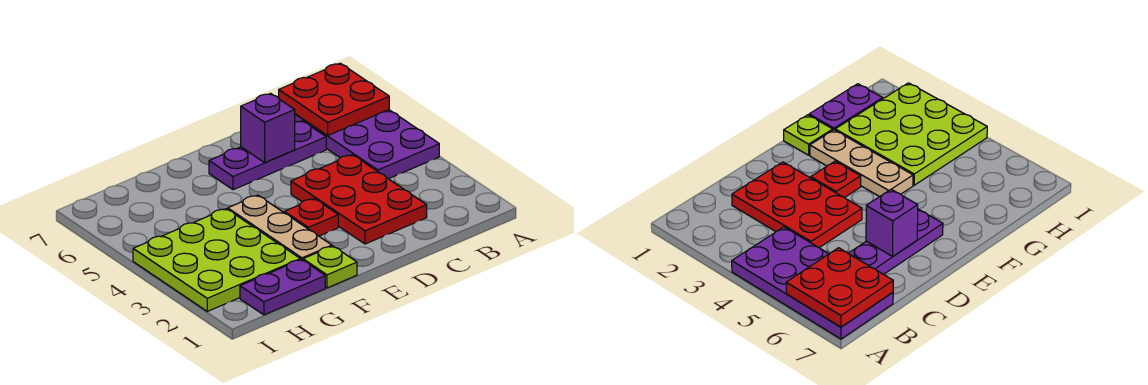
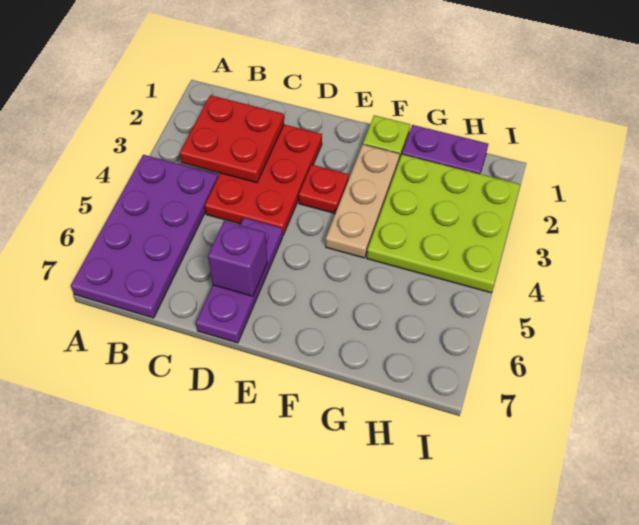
red plate A6:B7 level 2 -> red plate B2:C3 level 2
purple plate C6:E6 level 1 -> purple plate D5:D7 level 1

